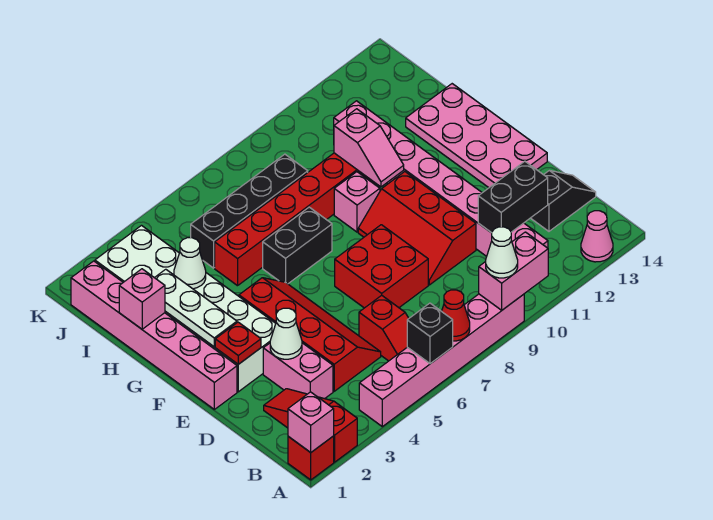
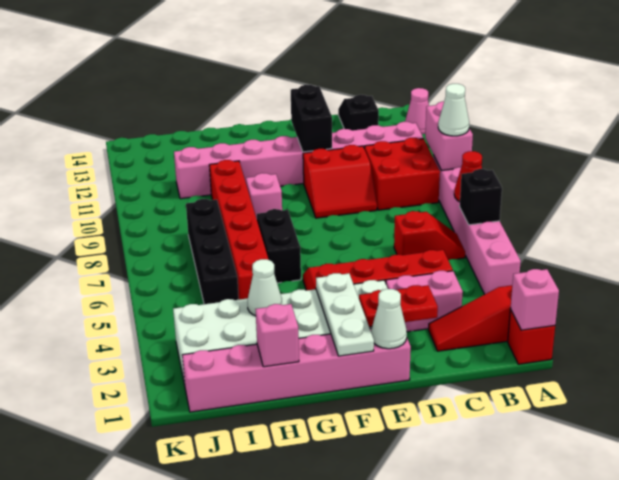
black brick C11:C12 level 2 -> black brick E11:E12 level 2
white cone D3 level 2 -> white cone E1 level 2
red brick D7:E8 level 1 -> red brick B9:C10 level 1
red slope D9:F10 level 1 top 10 -> red slope D9:E10 level 1 top 10
red plate E2 level 2 -> red plate D2:E2 level 2
pink plate E13:H14 level 1 -> none
white plate F2:H2 level 2 -> white plate F1:F3 level 2
pink slope G10:H10 level 2 top H -> none

